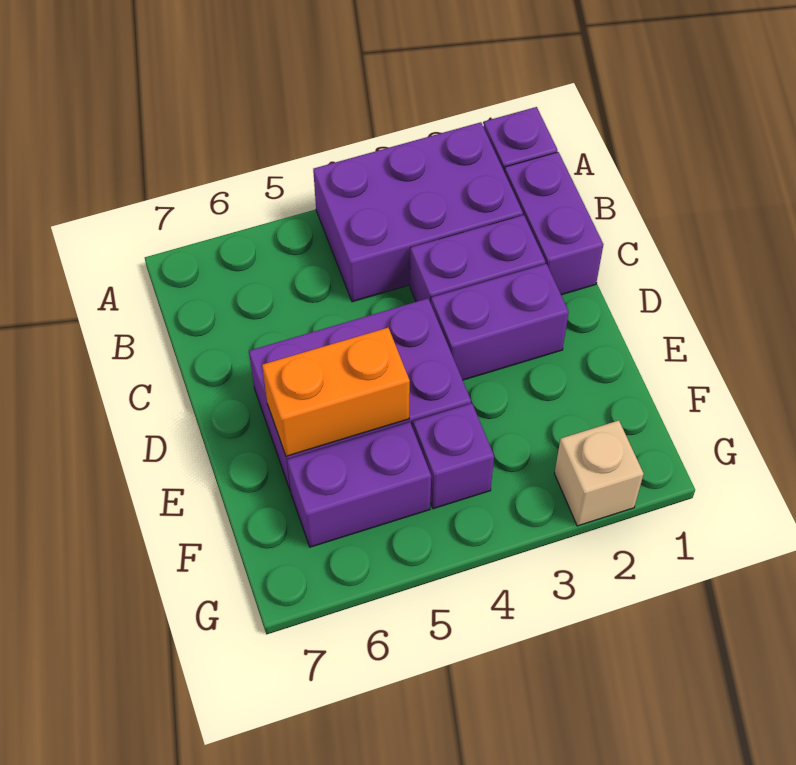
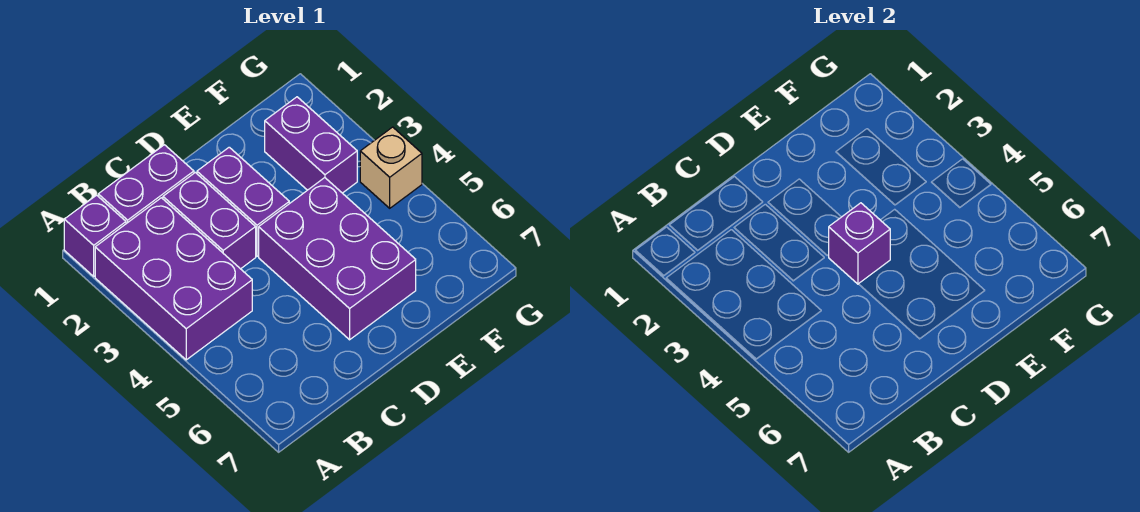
orange brick E5:E6 level 2 -> none
purple brick F4 level 1 -> purple brick D4 level 2
purple brick F5:F6 level 1 -> purple brick F2:F3 level 1
tan brick G2 level 1 -> tan brick G4 level 1

